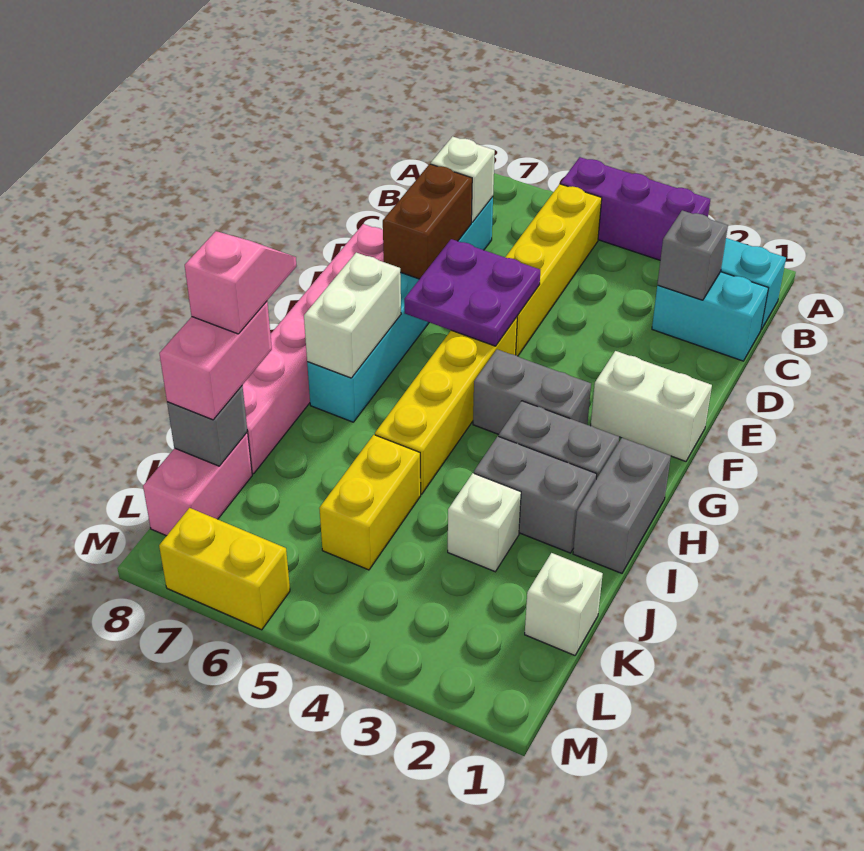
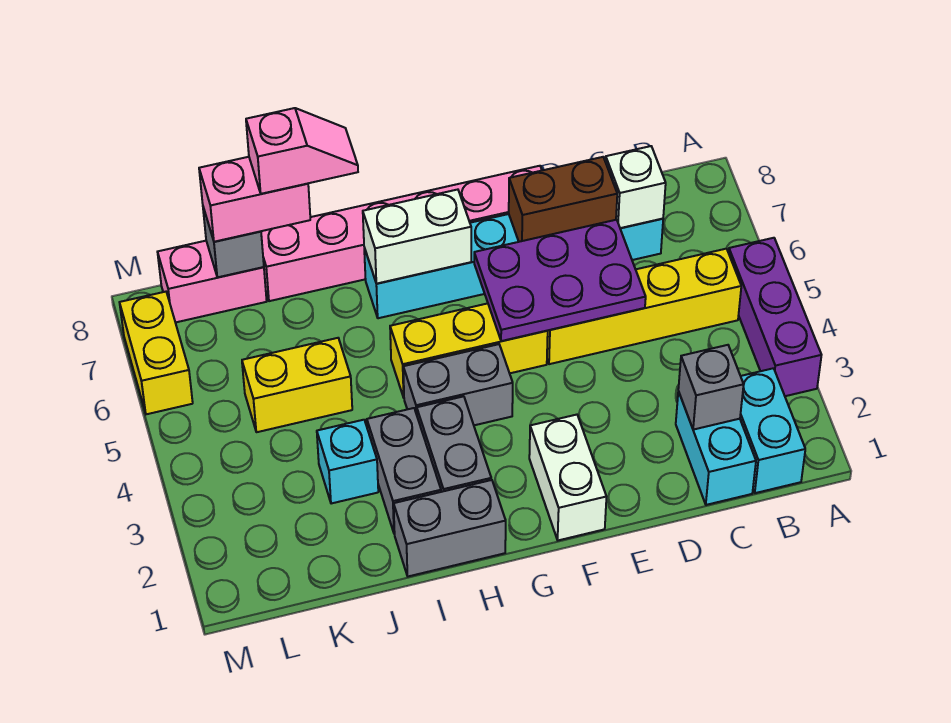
purple plate E5:F6 level 2 -> purple plate D5:F6 level 2
yellow brick F5:I5 level 1 -> yellow brick F5:H5 level 1
grey brick G3:G4 level 1 -> grey brick G4:H4 level 1
white brick J3 level 1 -> cyan brick J3 level 1
white brick K1 level 1 -> none

